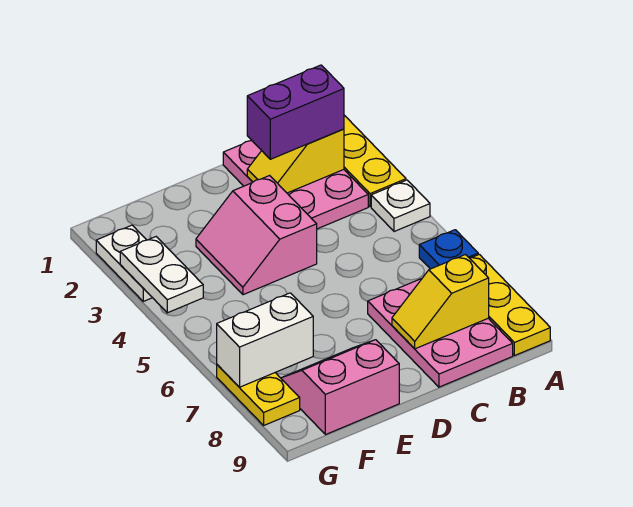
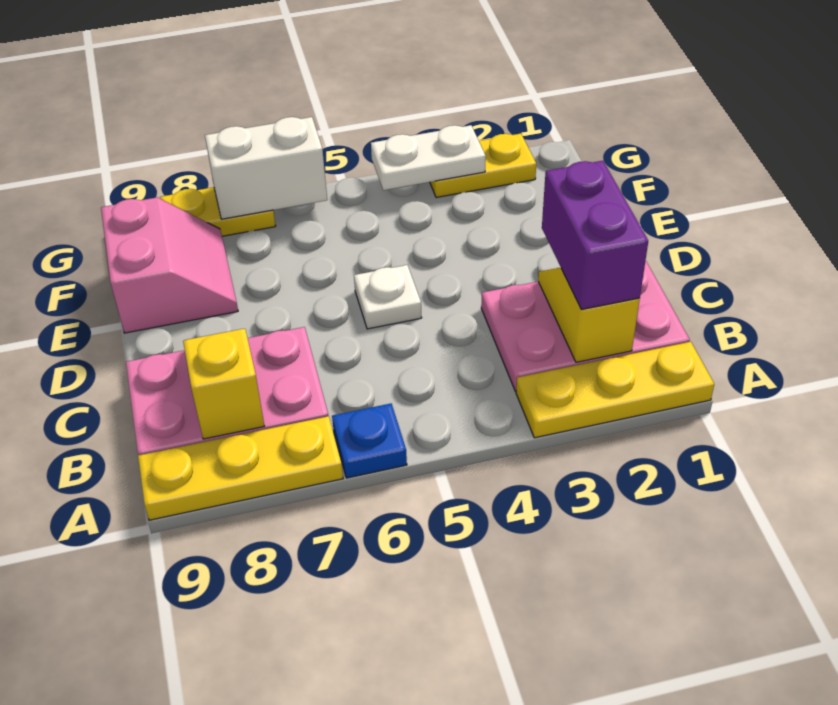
white plate A4 level 1 -> white plate D5 level 1
pink slope D3:E4 level 1 top D -> none
white brick F7:G7 level 2 -> white brick G6:G7 level 2
white plate G2:G3 level 1 -> yellow plate G2:G3 level 1

